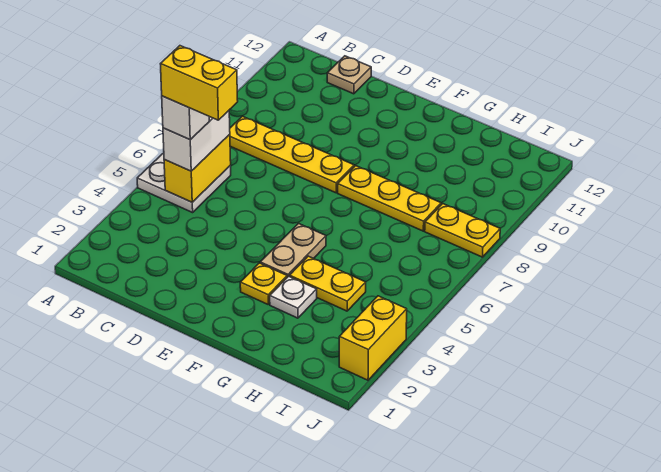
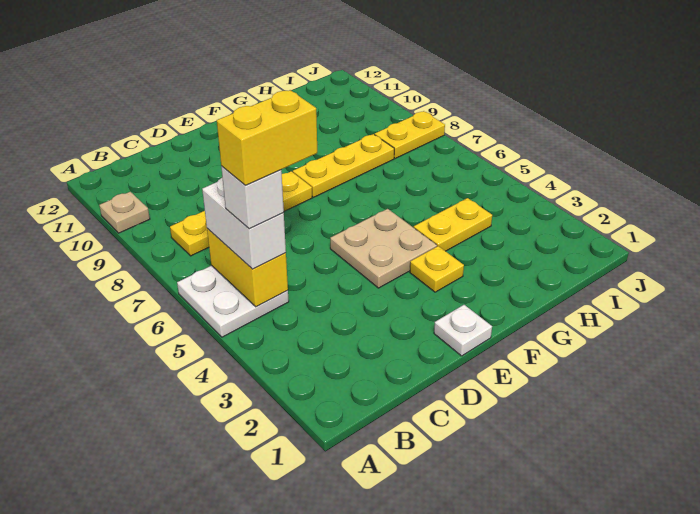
tan plate C12 level 1 -> tan plate A10 level 1
tan plate F4:F5 level 1 -> tan plate E4:F5 level 1
white plate G3 level 1 -> white plate E1 level 1
yellow brick J2:J3 level 1 -> none

